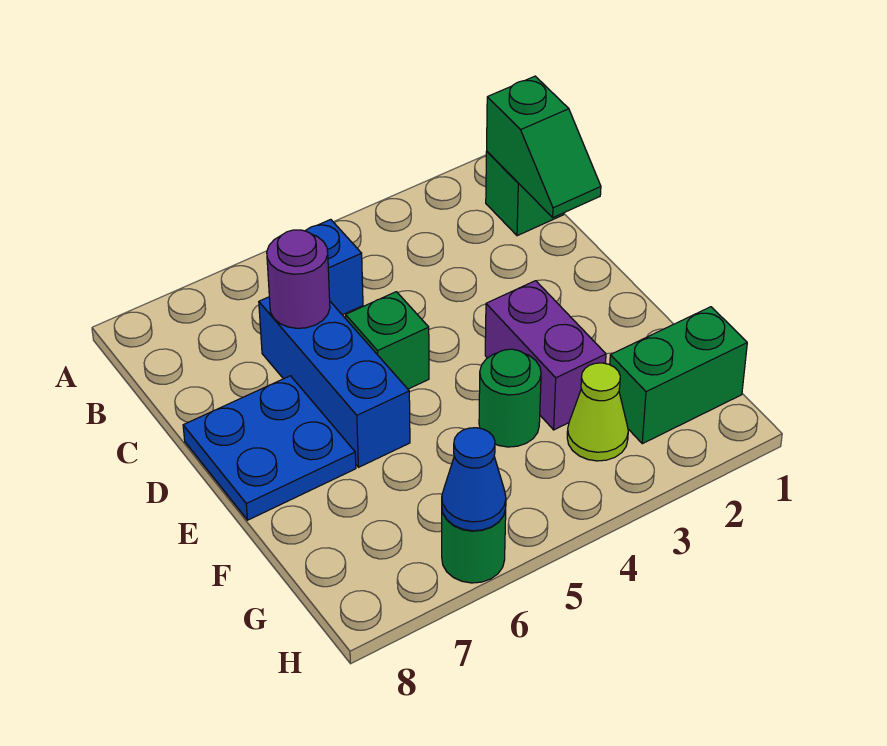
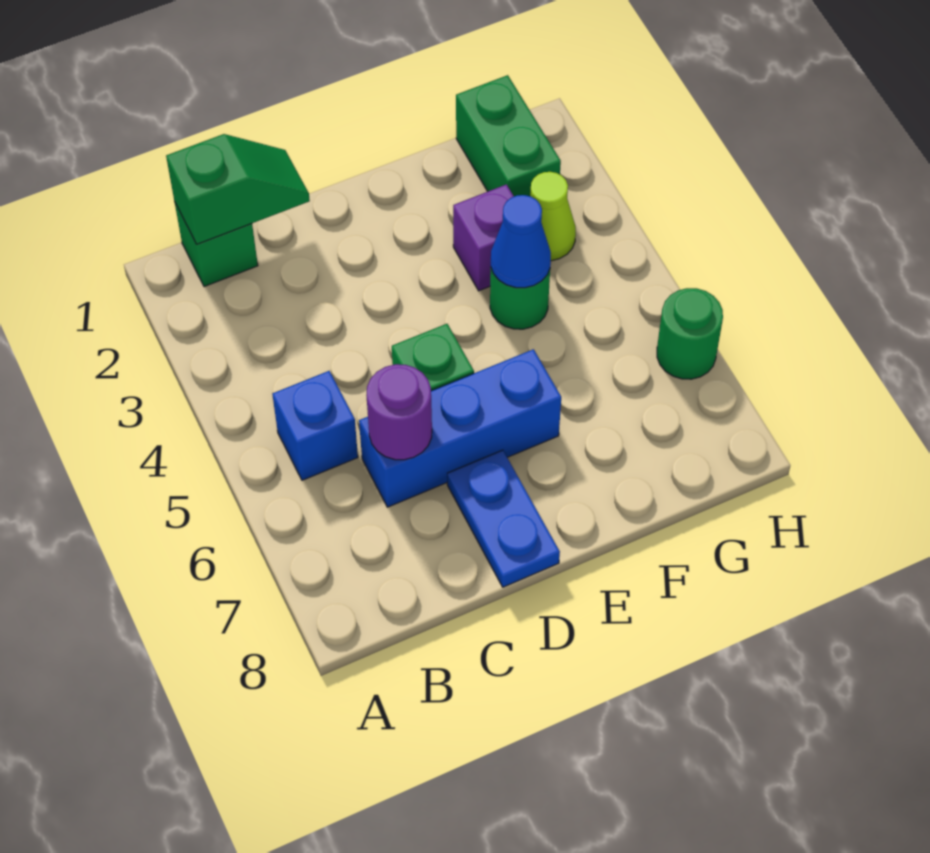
blue plate D7:E8 level 1 -> blue plate D7:D8 level 1
purple brick E3:F3 level 1 -> purple brick F3 level 1
blue cone H6 level 2 -> blue cone F4 level 2

